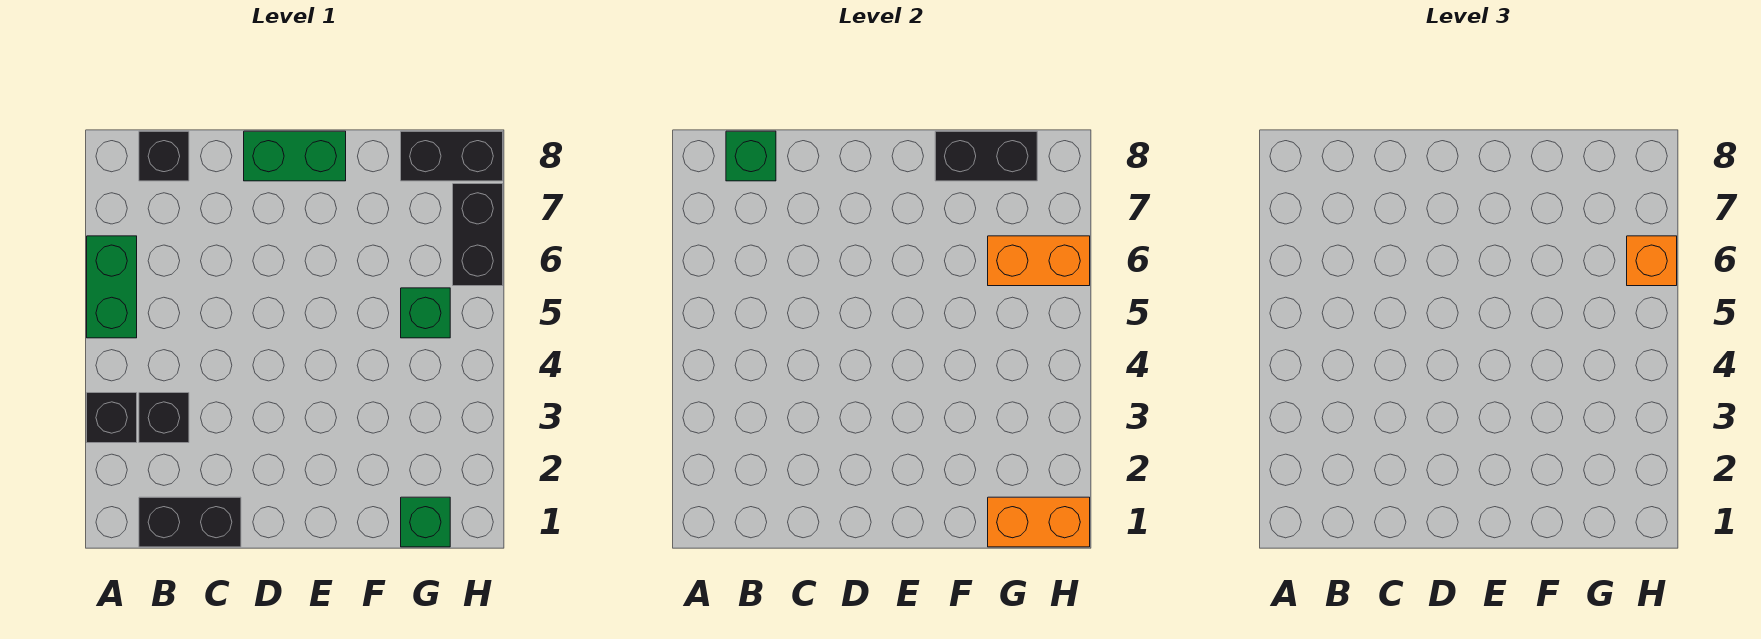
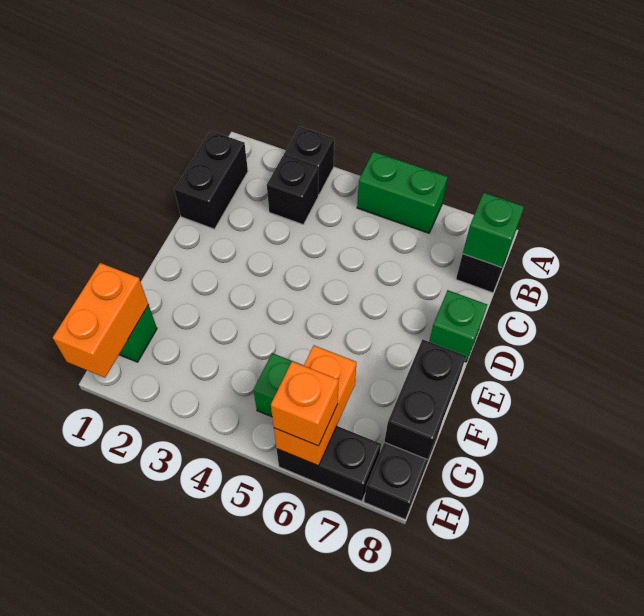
green brick D8:E8 level 1 -> green brick D8 level 1

